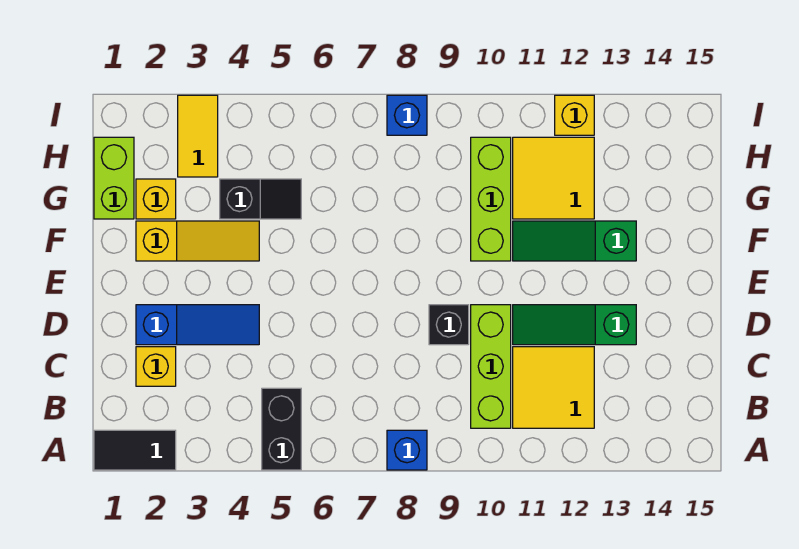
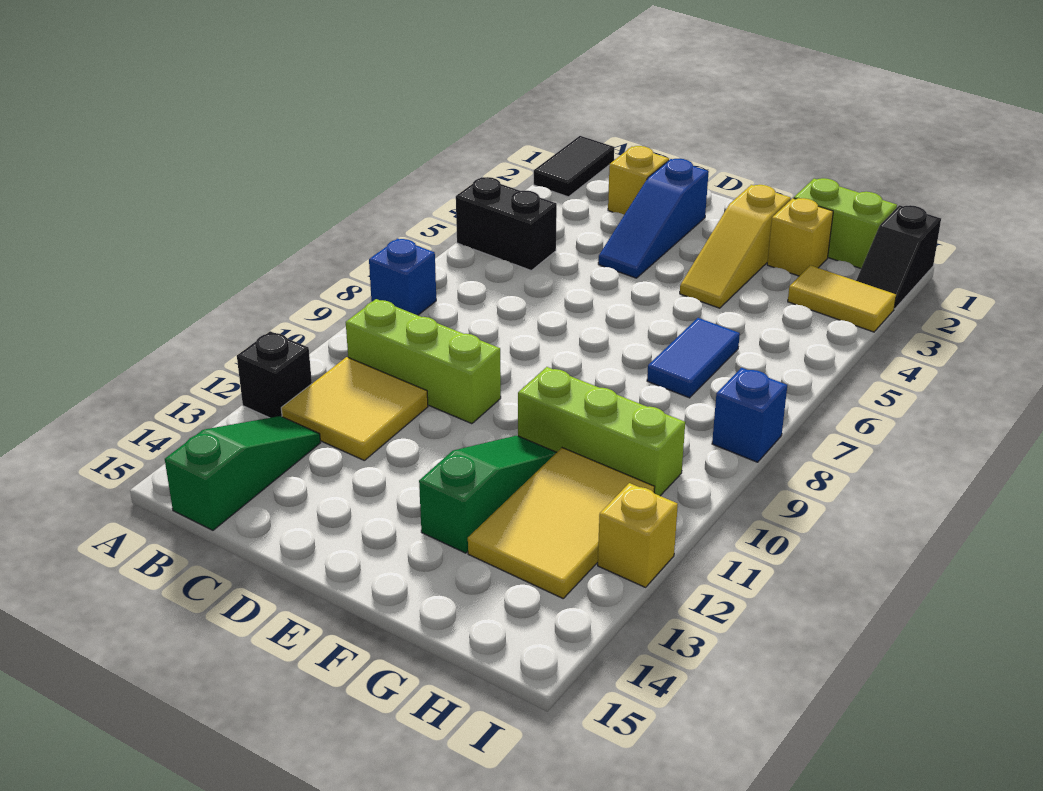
black brick D9 level 1 -> black brick A12 level 1
green slope D11:D13 level 1 top 13 -> green slope B13:B15 level 1 top 15
black slope G4:G5 level 1 top 4 -> black slope I1:I2 level 1 top 1
none -> blue tile G6:G7 level 1
yellow tile G11:H12 level 1 -> yellow tile G11:H13 level 1

